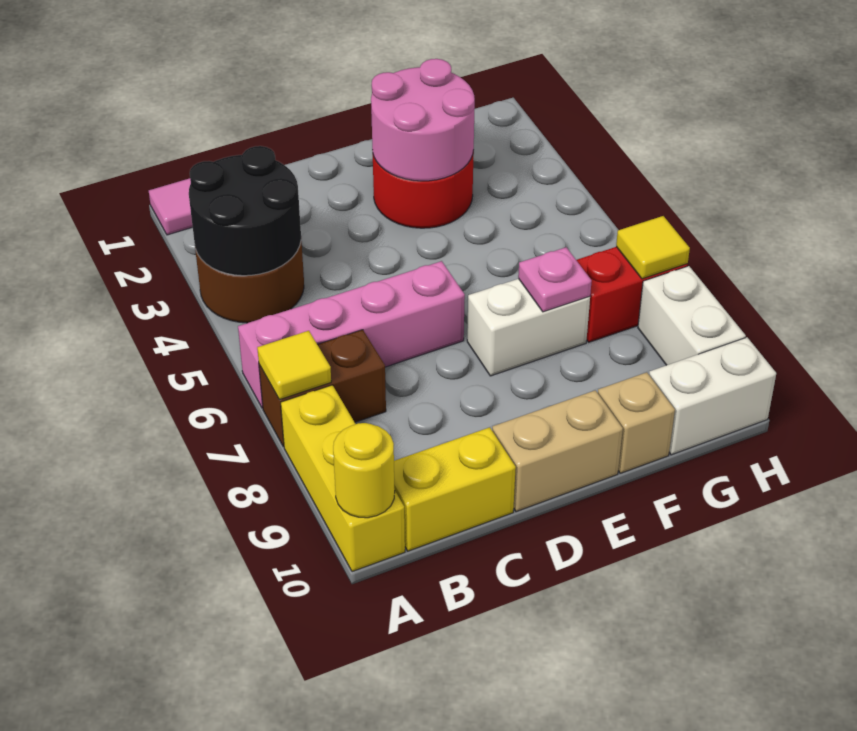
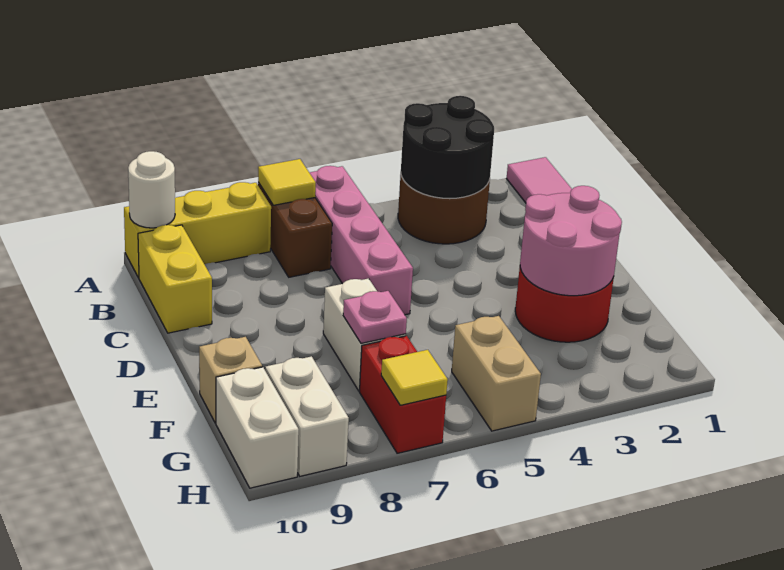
yellow round brick A10 level 2 -> white round brick A10 level 2
tan brick D10:E10 level 1 -> tan brick G5:H5 level 1
white brick H8:H9 level 1 -> white brick G9:H9 level 1

